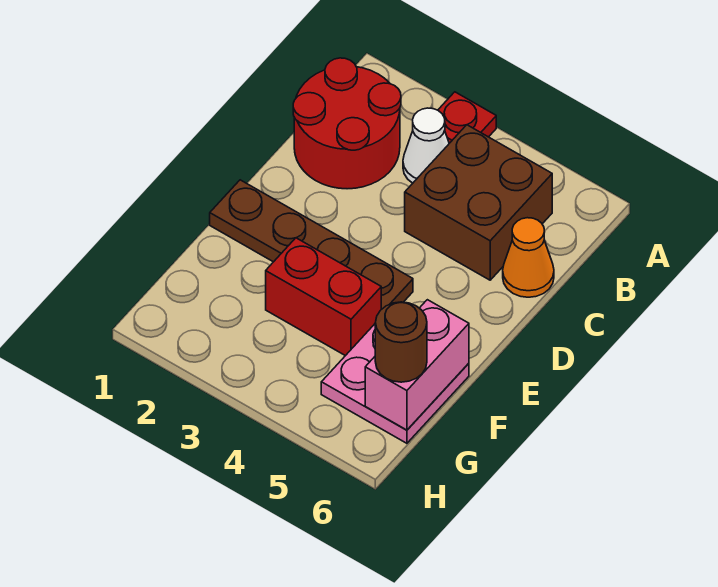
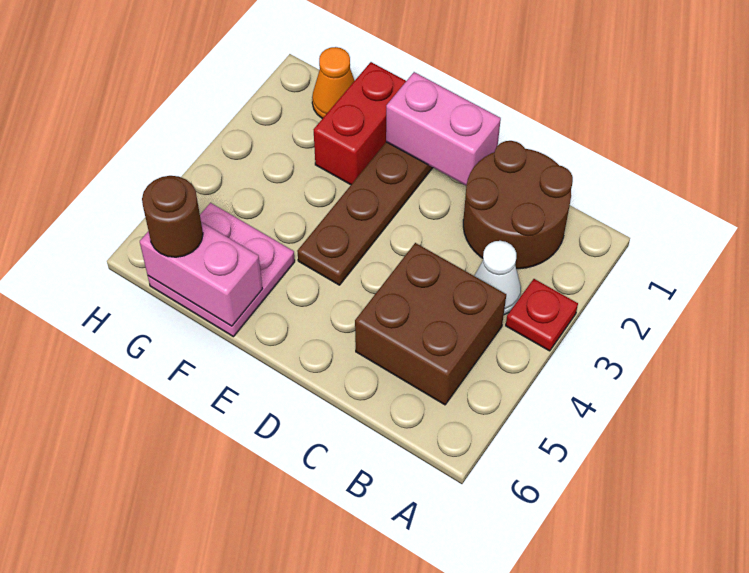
red round brick B1:C2 level 1 -> brown round brick B1:C2 level 1
orange cone C6 level 1 -> orange cone G1 level 1
none -> pink brick D1:E1 level 2
red brick F3:F4 level 1 -> red brick F1:F2 level 1

